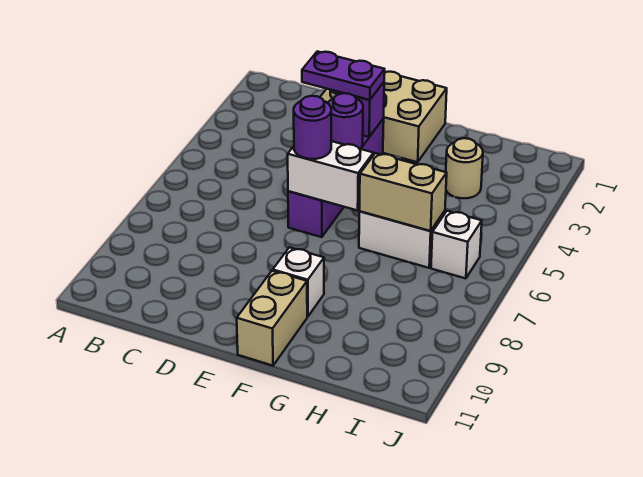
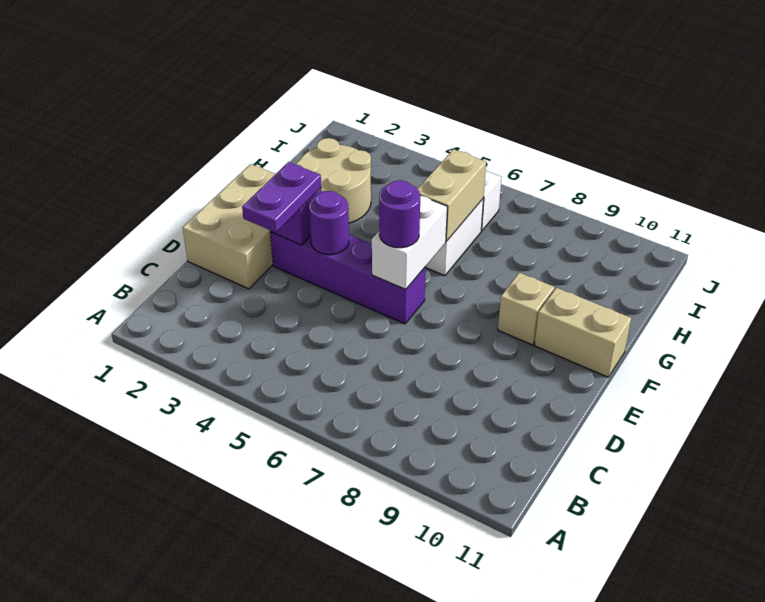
white brick F9 level 1 -> tan brick F9 level 1
tan round brick H3 level 1 -> tan round brick G2:H3 level 1

